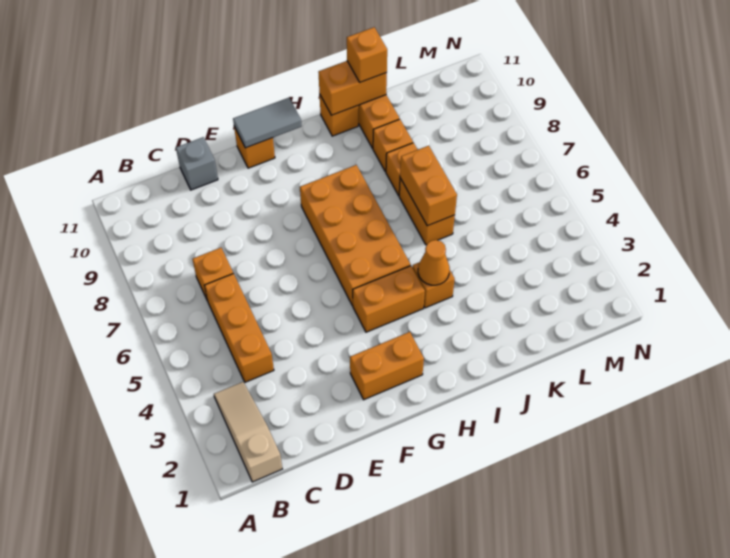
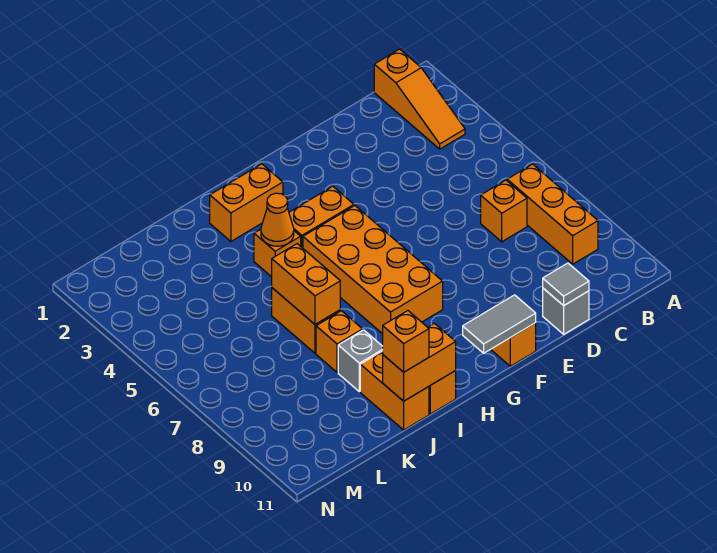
tan slope B1:B3 level 1 top 1 -> orange slope B1:B3 level 1 top 1
orange brick C4:C6 level 1 -> orange brick B7:B9 level 1
none -> grey tile D11 level 2
orange brick F2:G2 level 1 -> orange brick H2:I2 level 1
orange brick J9 level 1 -> grey brick J9 level 1

